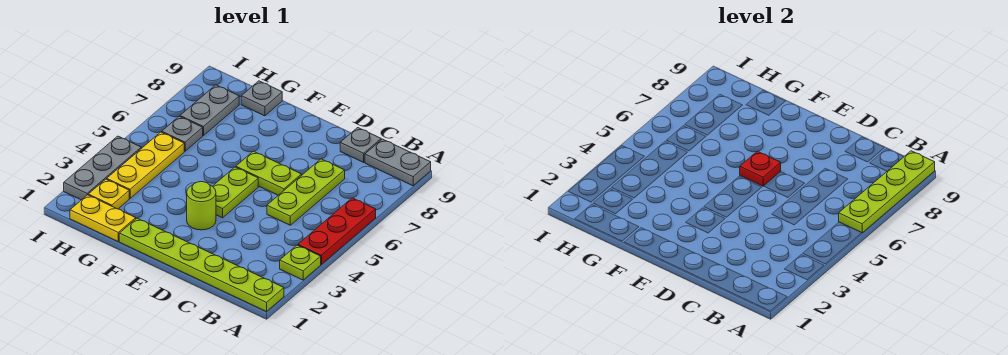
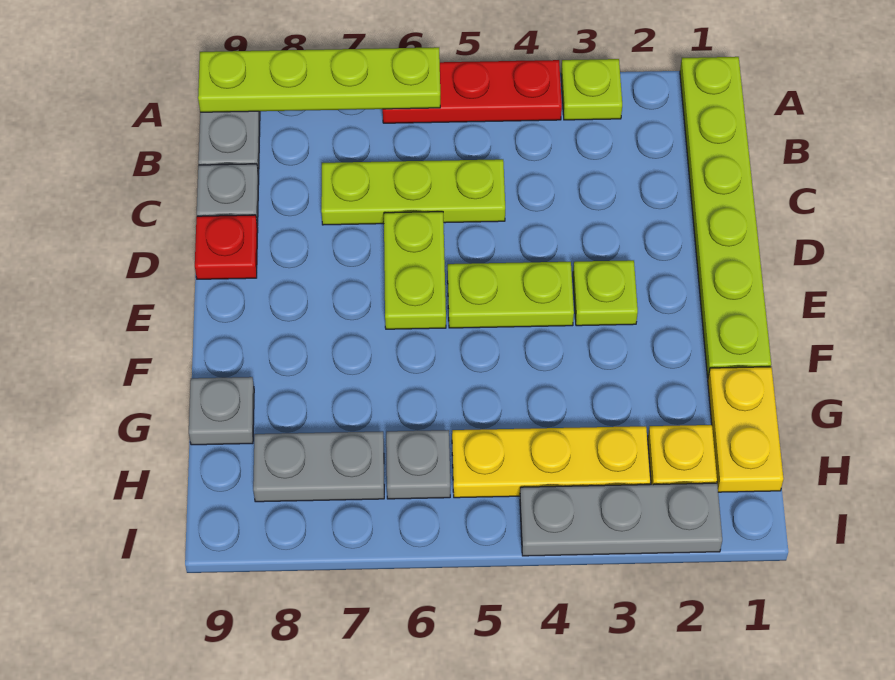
lime round brick E3 level 1 -> lime plate E3 level 1
red plate E6 level 2 -> red plate D9 level 1

